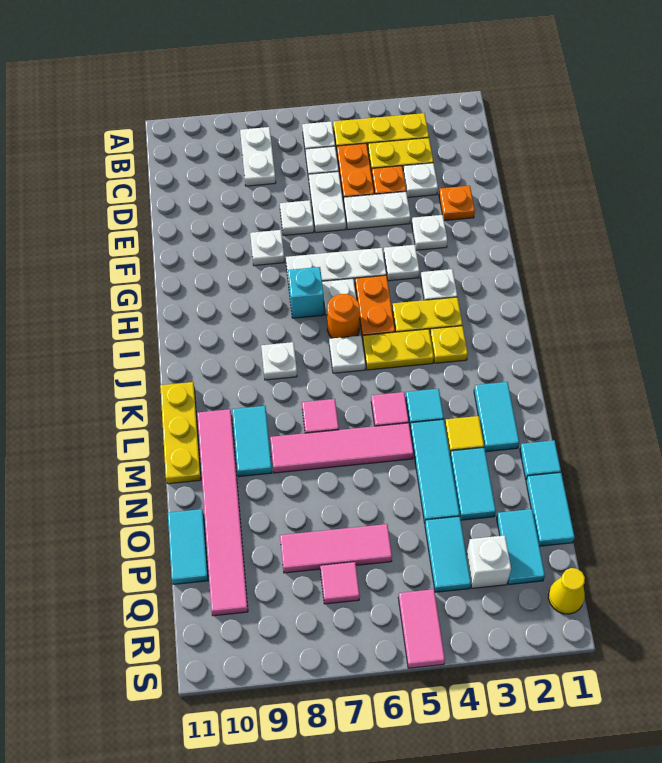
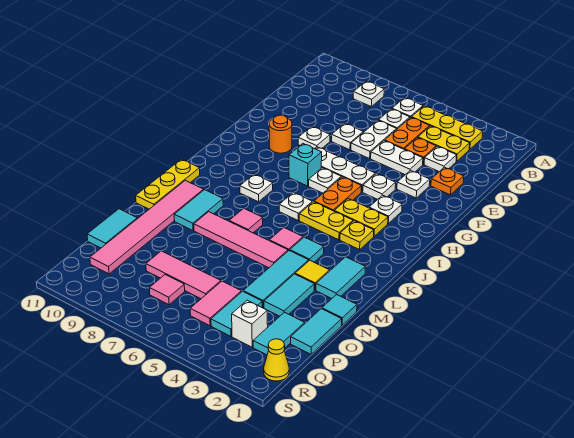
white plate B8:C8 level 1 -> white plate B8 level 1
orange round brick I6 level 1 -> orange round brick G9 level 1
pink tile R5:S5 level 1 -> pink tile P5:Q5 level 1

